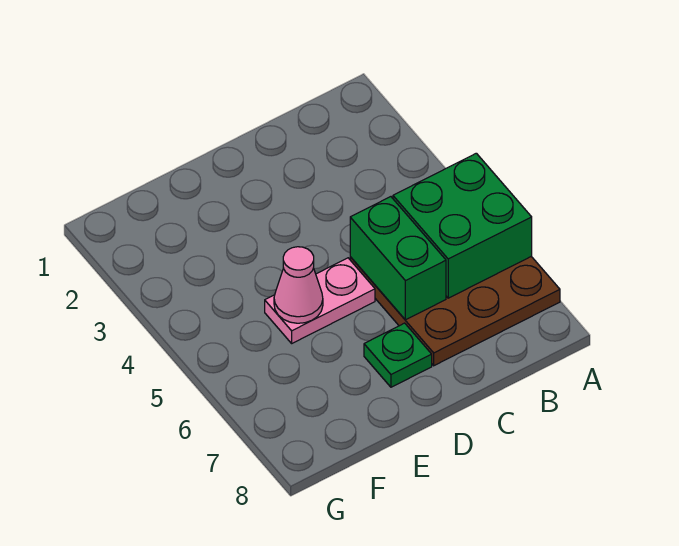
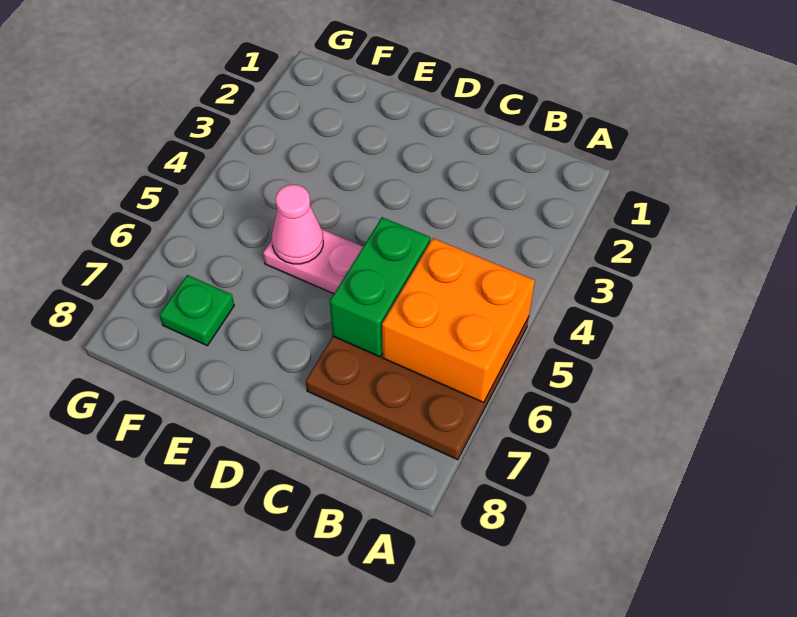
green brick A5:B6 level 2 -> orange brick A5:B6 level 2
green plate D7 level 1 -> green plate F7 level 1

